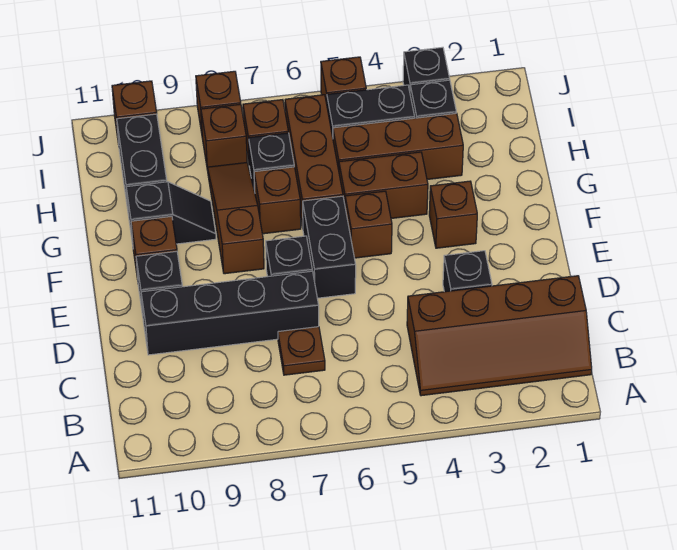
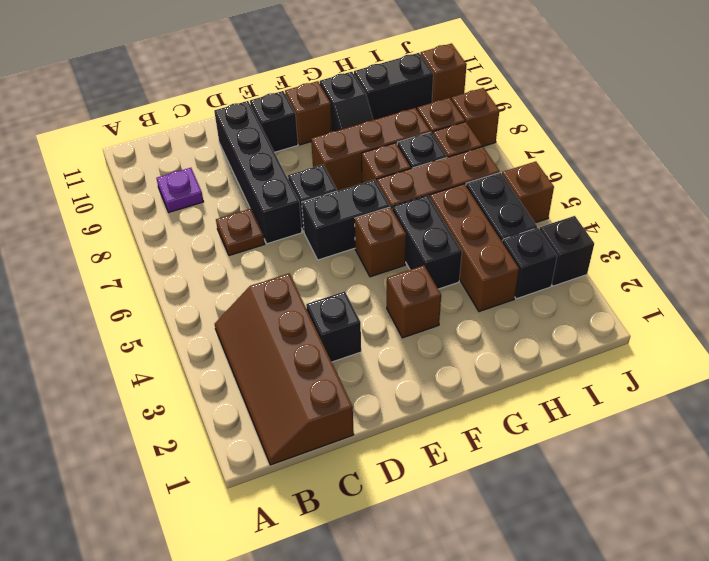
none -> purple plate B9 level 1
brown slope F8:H8 level 1 top F -> brown brick F8:H8 level 1
brown brick G4:G5 level 1 -> black brick G4:G5 level 1

